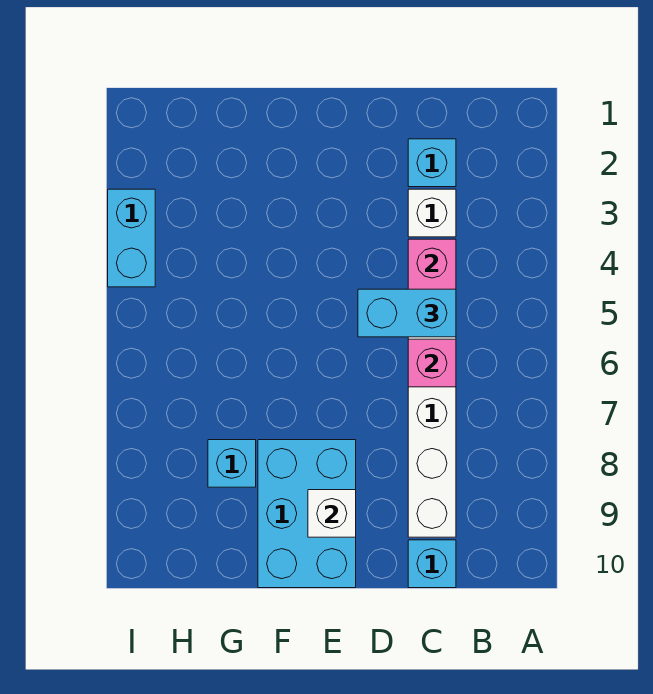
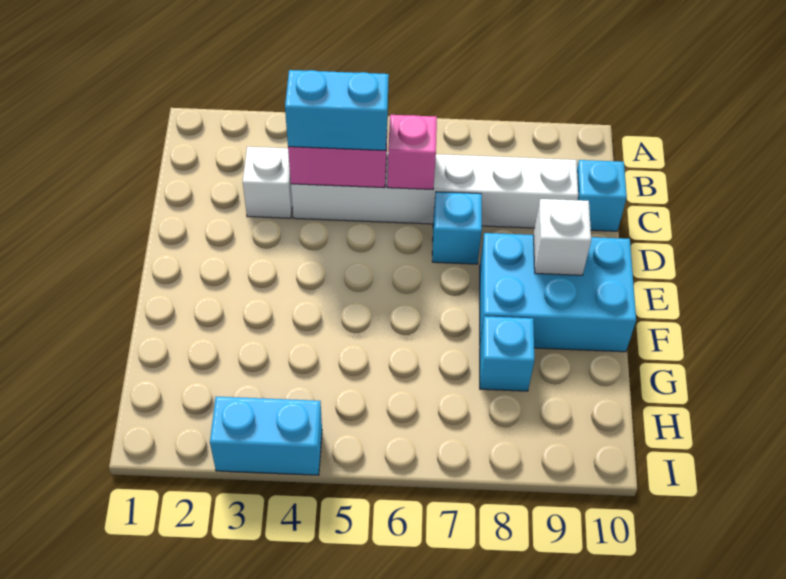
cyan brick C2 level 1 -> cyan brick D7 level 1
cyan brick C5:D5 level 3 -> cyan brick C4:C5 level 3

